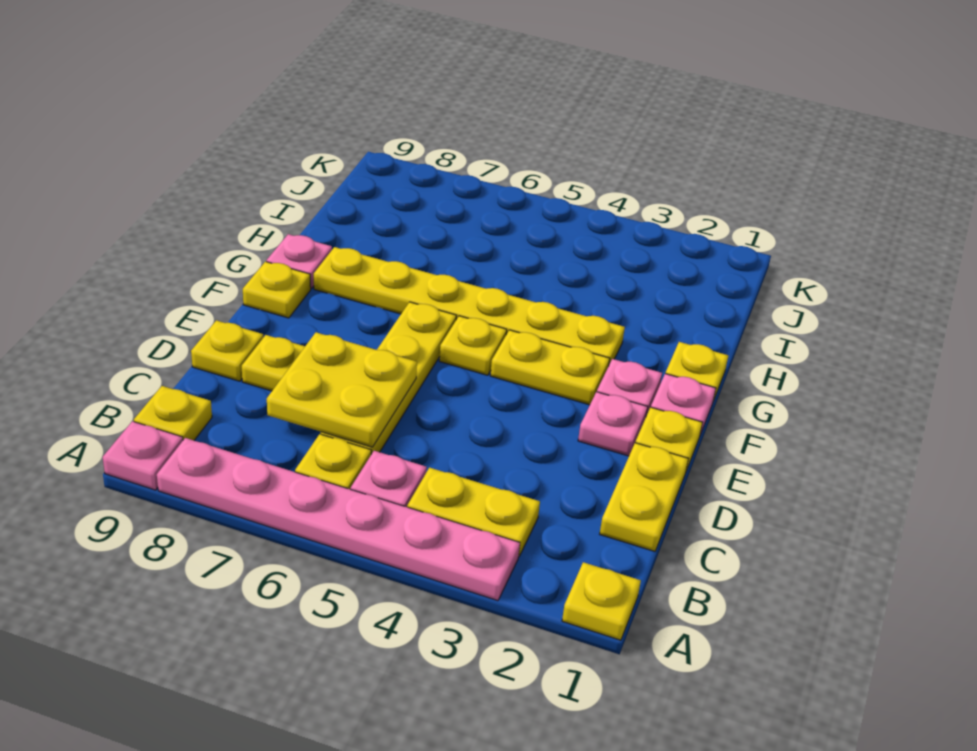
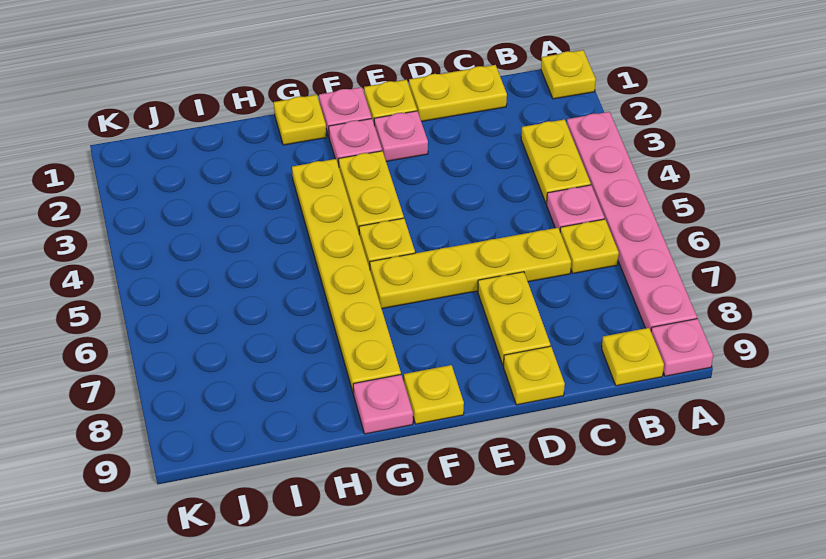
yellow plate C6:D7 level 2 -> none

